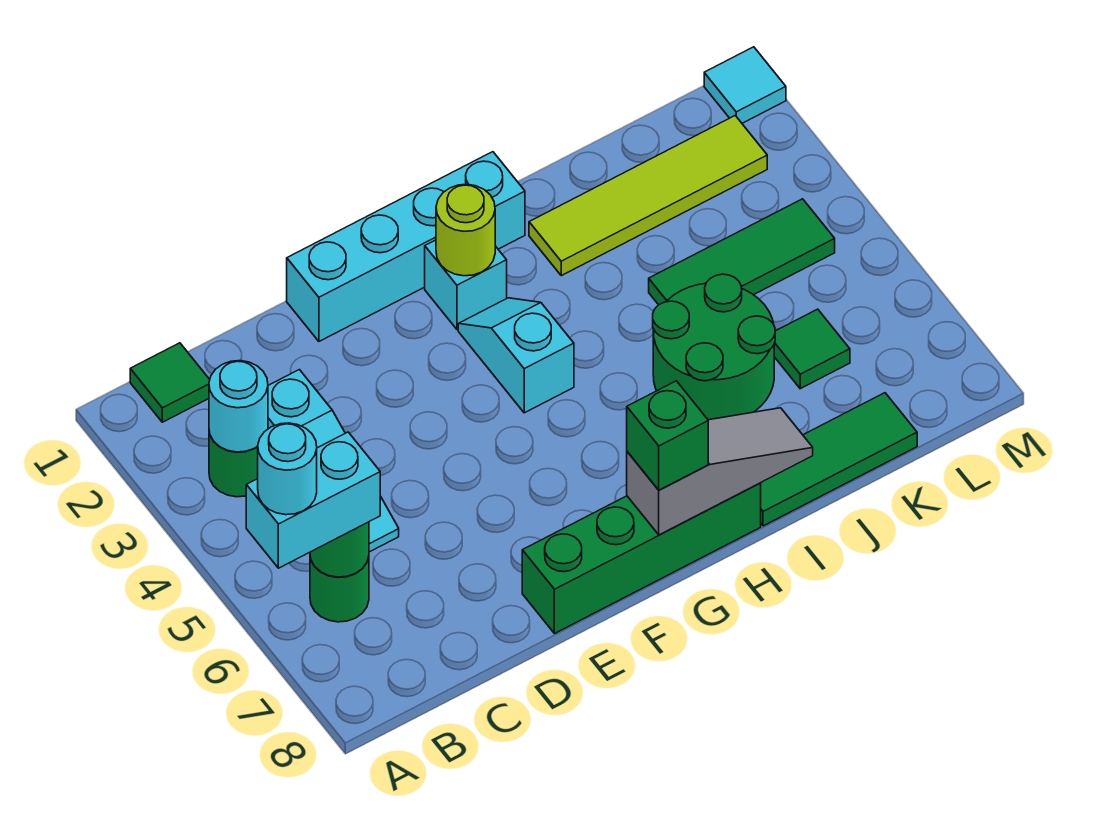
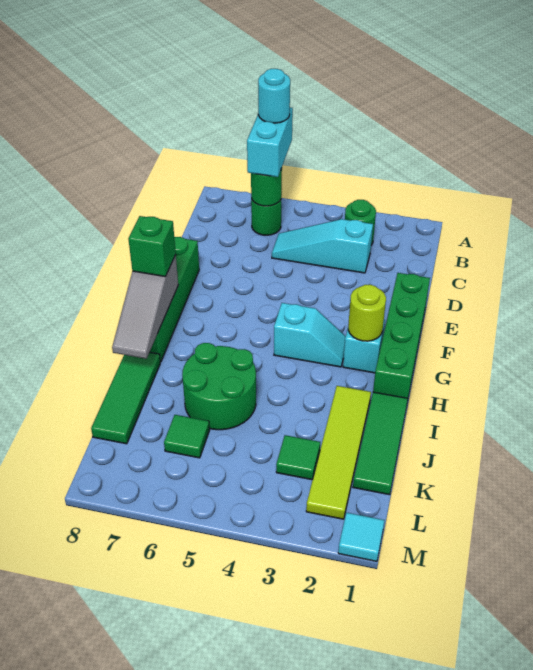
green tile B1 level 1 -> green tile K3 level 1
cyan round brick B3 level 2 -> none
cyan brick E1:H1 level 1 -> green brick E1:H1 level 1
green tile J4:L4 level 1 -> green tile I1:K1 level 1

